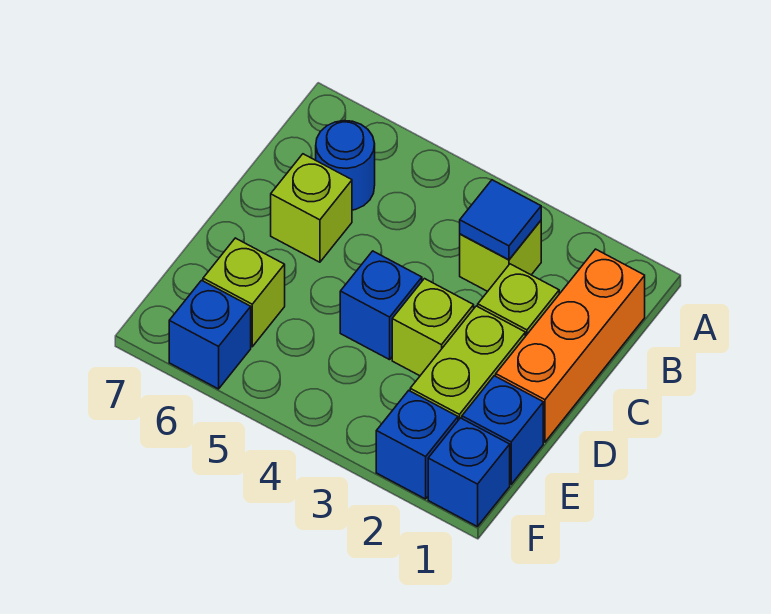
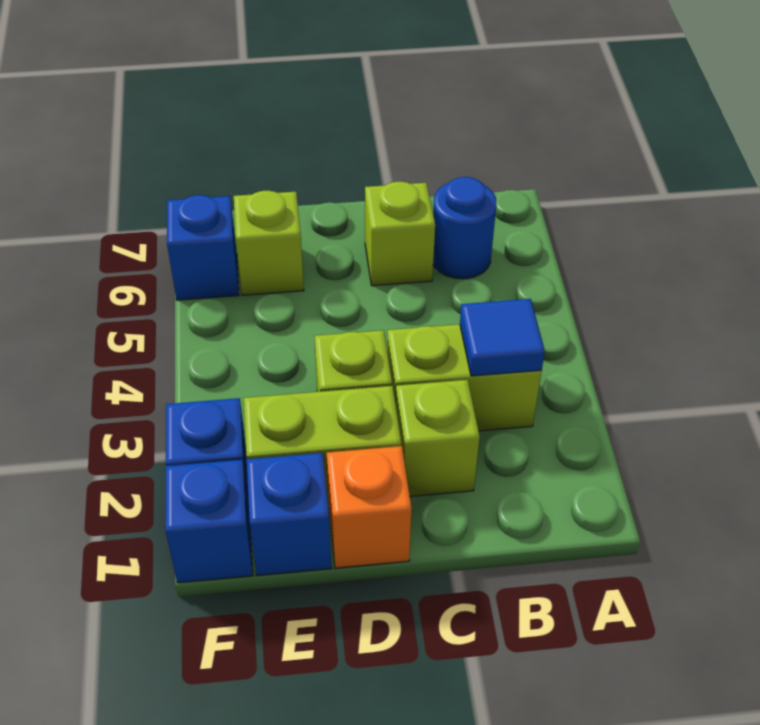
orange brick B1:D1 level 1 -> orange brick D1 level 1
lime brick B3 level 1 -> lime brick B3:C3 level 1
blue brick D4 level 1 -> none

